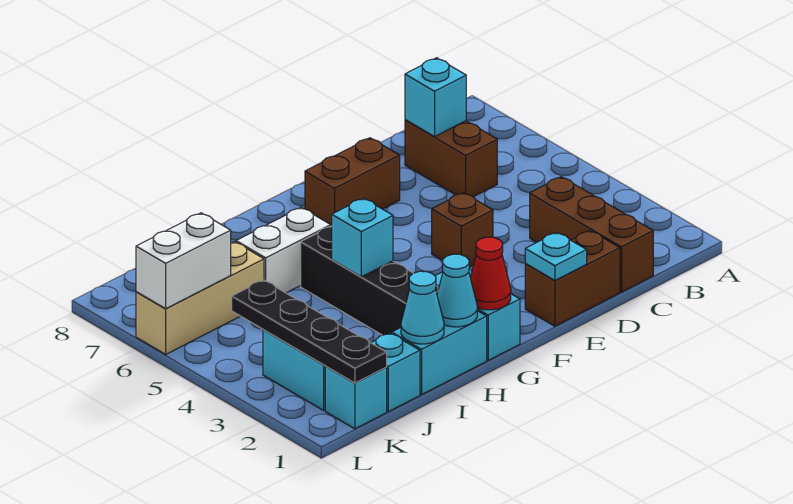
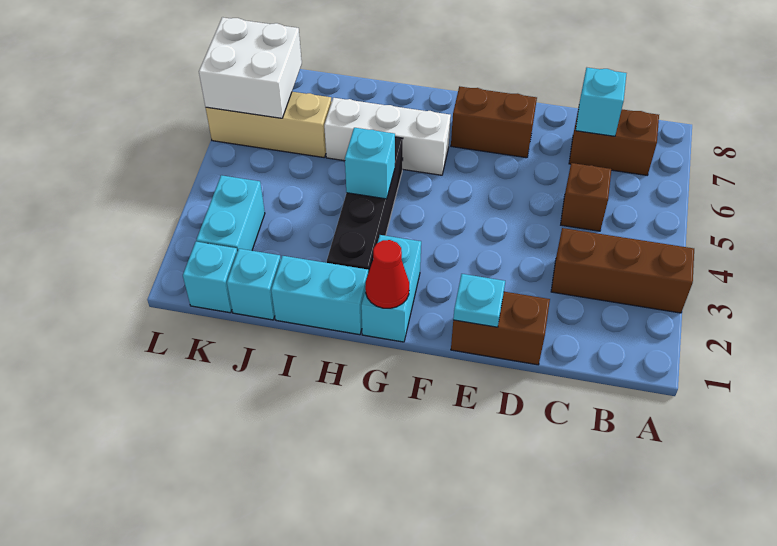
brown brick C1:C3 level 1 -> brown brick A3:C3 level 1
brown brick C6:C7 level 1 -> brown brick B7:C7 level 1
brown brick E4 level 1 -> brown brick C5 level 1
cyan cone H1 level 2 -> none
white brick H6:I6 level 1 -> white brick G6:I6 level 1
cyan cone I1 level 2 -> none
black plate K1:K4 level 2 -> none
white brick K6:L6 level 2 -> white brick K6:L7 level 2

